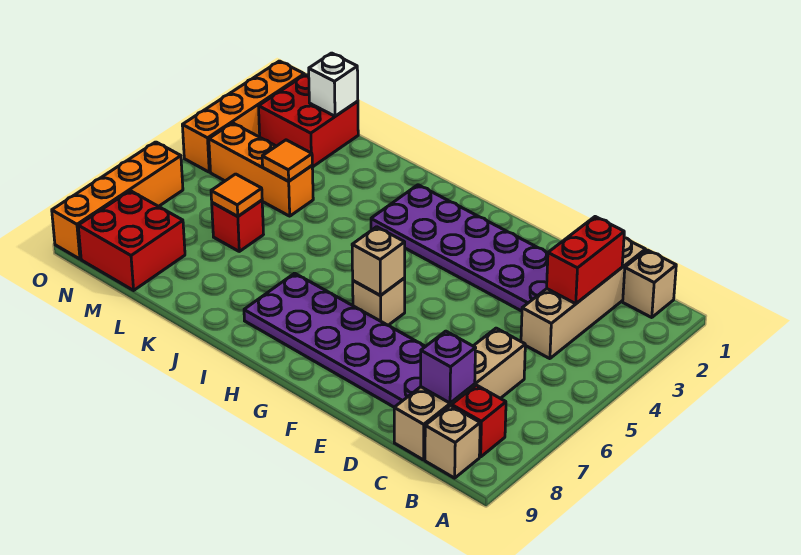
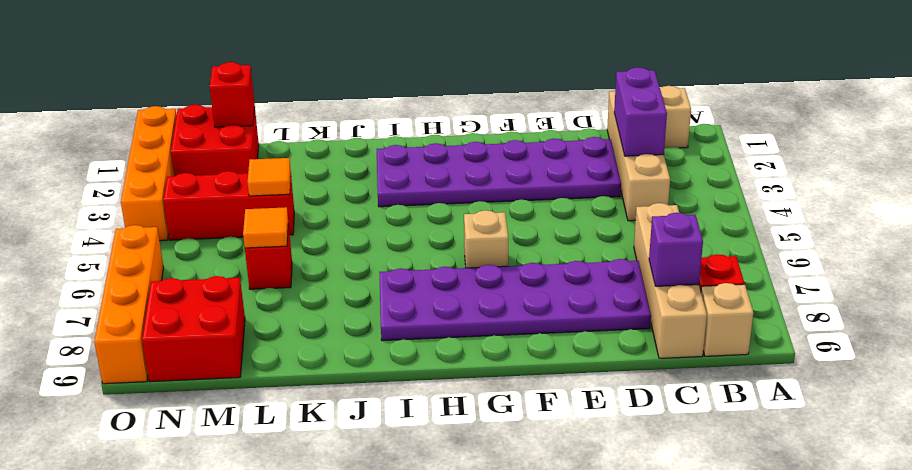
red brick C2:C3 level 2 -> purple brick C2:C3 level 2
tan brick G6 level 2 -> none
orange brick L4:N4 level 1 -> red brick L4:N4 level 1
white brick M1 level 2 -> red brick M1 level 2

